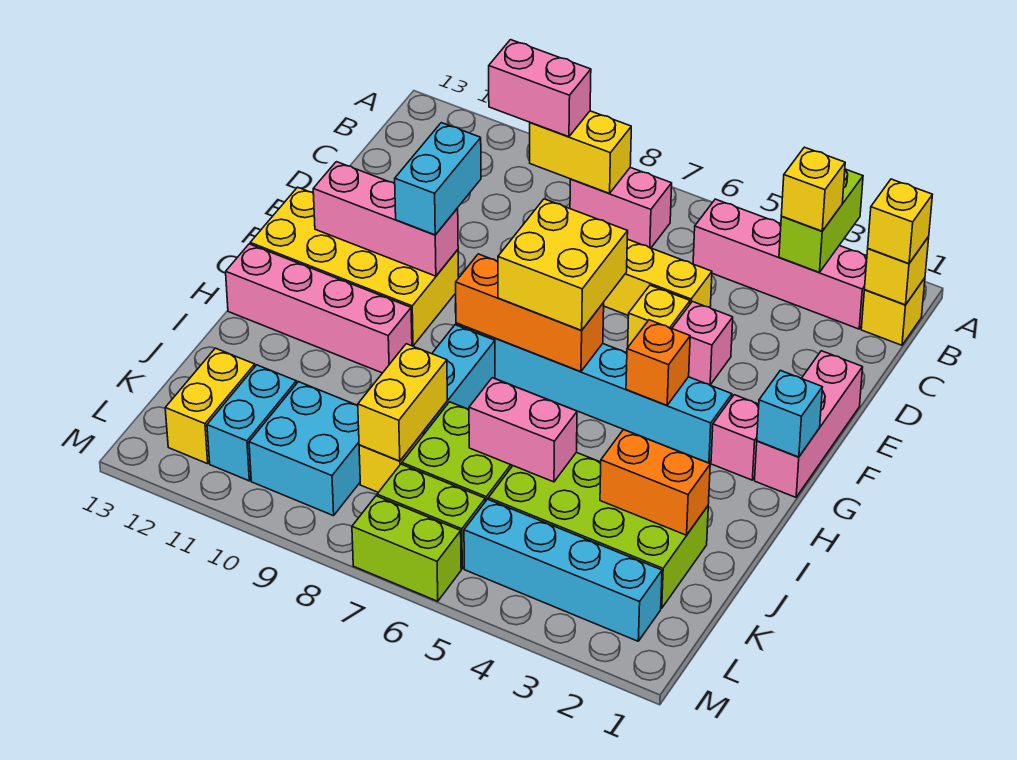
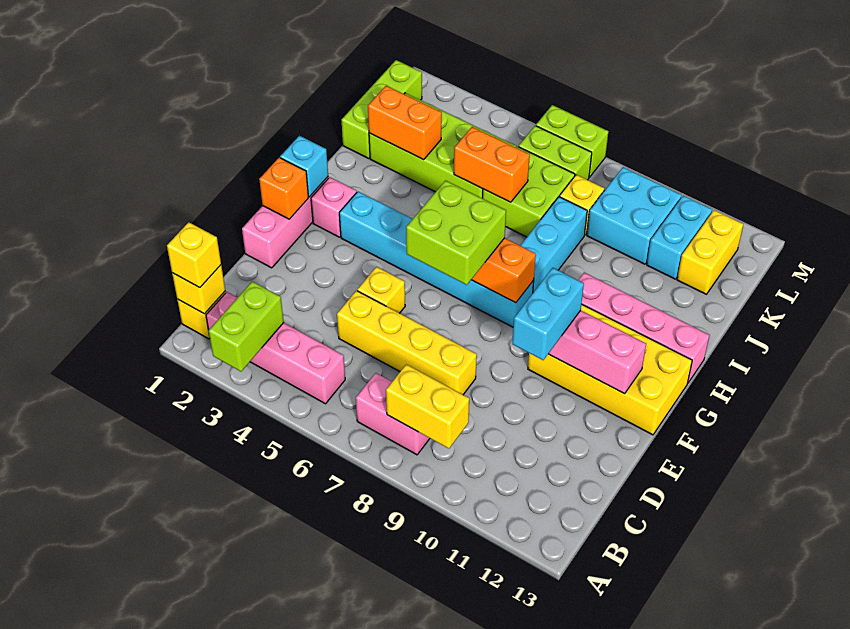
yellow brick B3 level 3 -> none
pink brick B9:B10 level 3 -> none
pink brick E4 level 1 -> none
yellow brick F6:G7 level 3 -> lime brick F6:G7 level 3
orange brick G4 level 2 -> orange brick F1 level 2
none -> lime brick J1:L1 level 1
pink brick J5:J6 level 2 -> orange brick J5:J6 level 2
yellow brick J8:K8 level 2 -> none
cyan brick L2:L5 level 1 -> none

